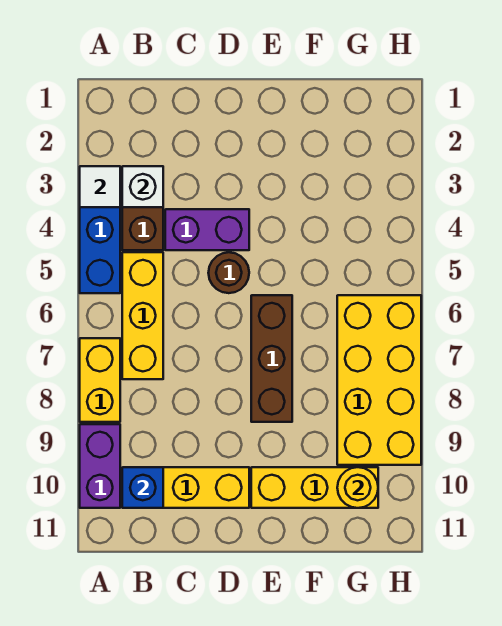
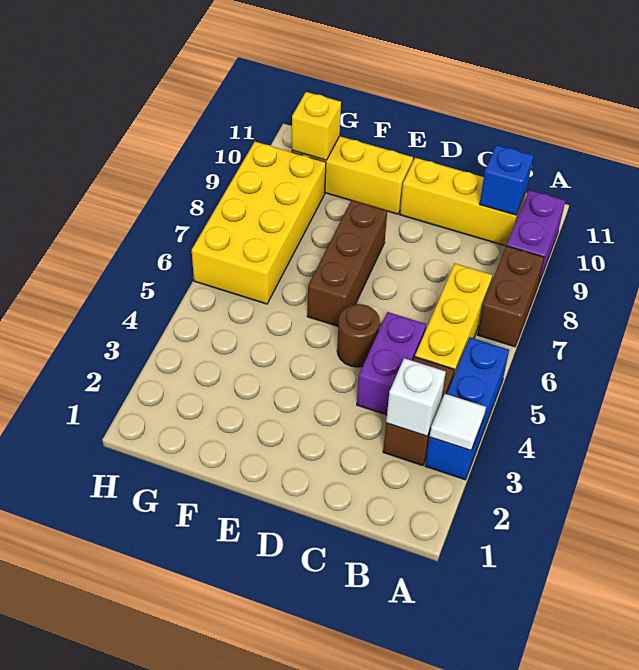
yellow brick A7:A8 level 1 -> brown brick A7:A8 level 1
purple brick C4:D4 level 1 -> purple brick C4:C5 level 1
yellow round brick G10 level 2 -> yellow brick G10 level 2

